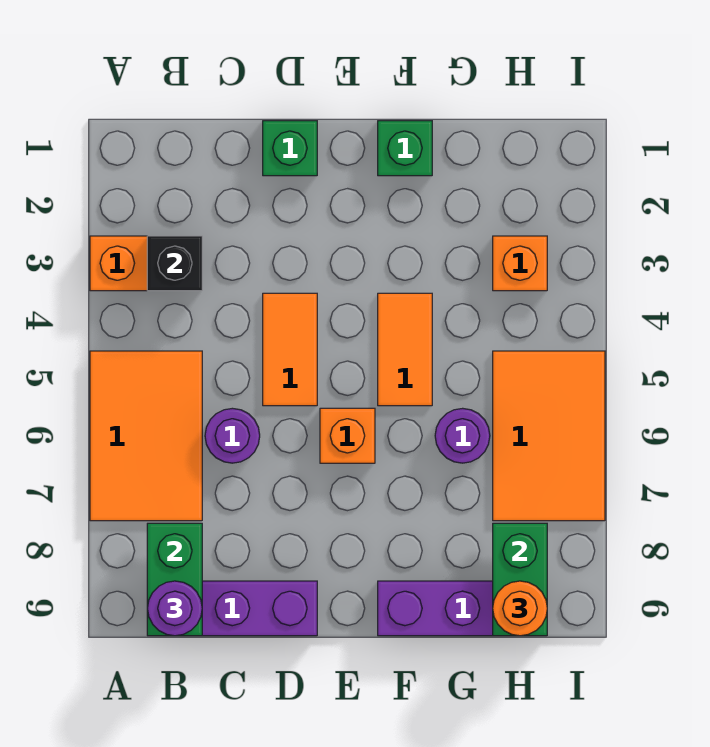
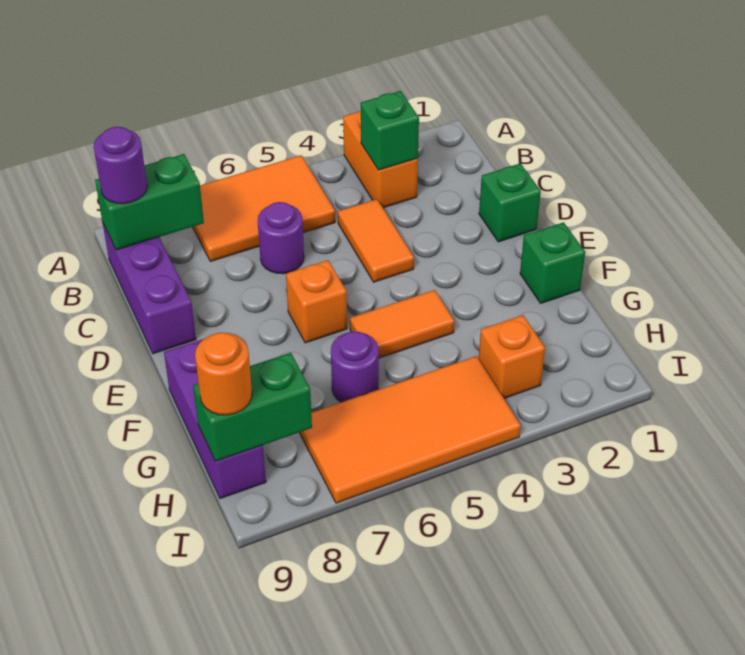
black brick B3 level 2 -> green brick B3 level 2
orange tile D4:D5 level 1 -> orange tile C4:D4 level 1
orange tile H5:I7 level 1 -> orange tile H4:I7 level 1

